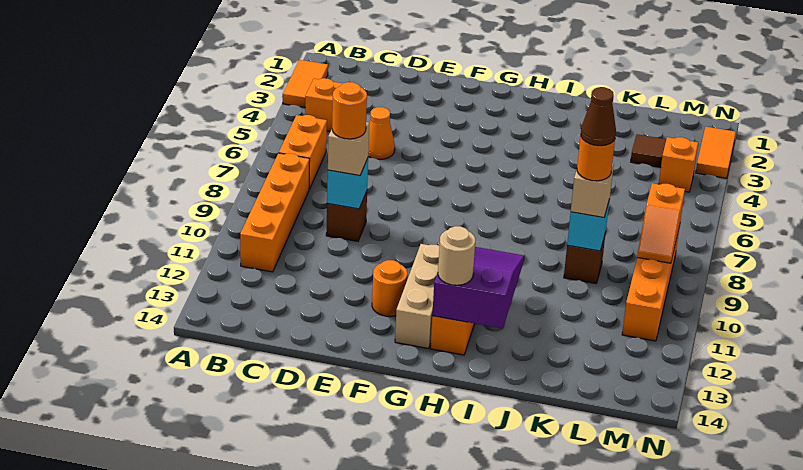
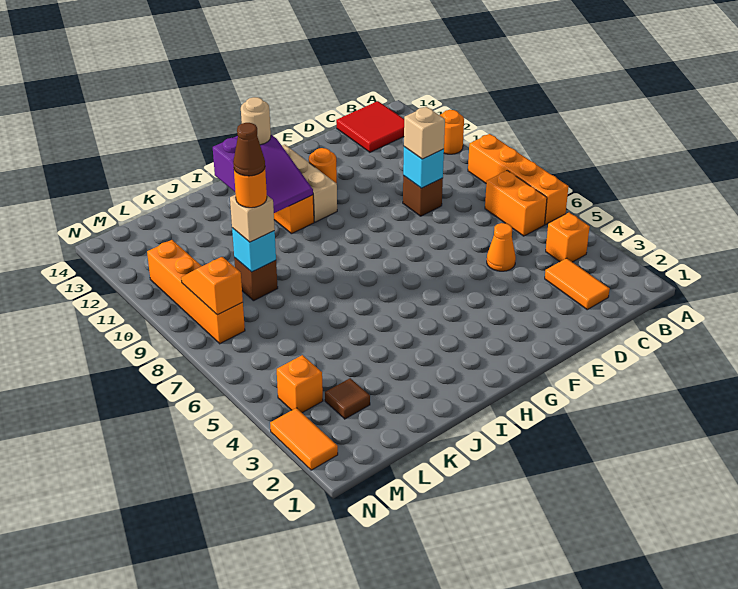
orange tile A2:A3 level 1 -> orange tile C2:C3 level 1
orange brick B8:B11 level 1 -> orange brick A6:A9 level 1
none -> red tile B13:C14 level 1
orange round brick D9 level 4 -> orange round brick A11 level 1

